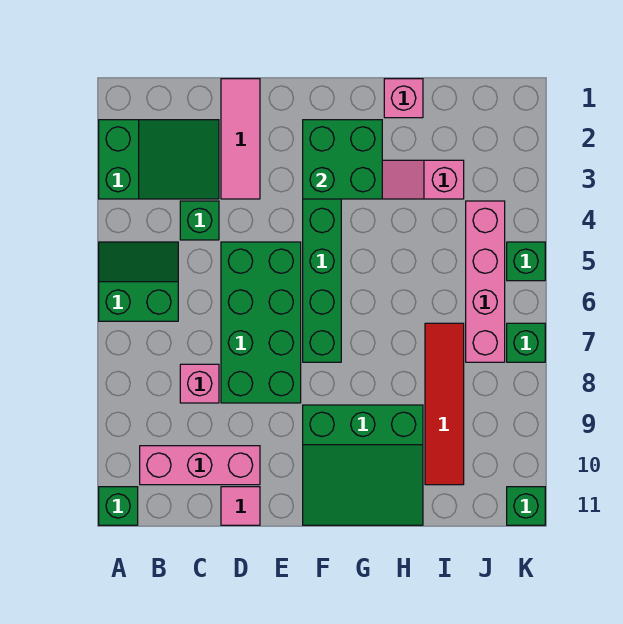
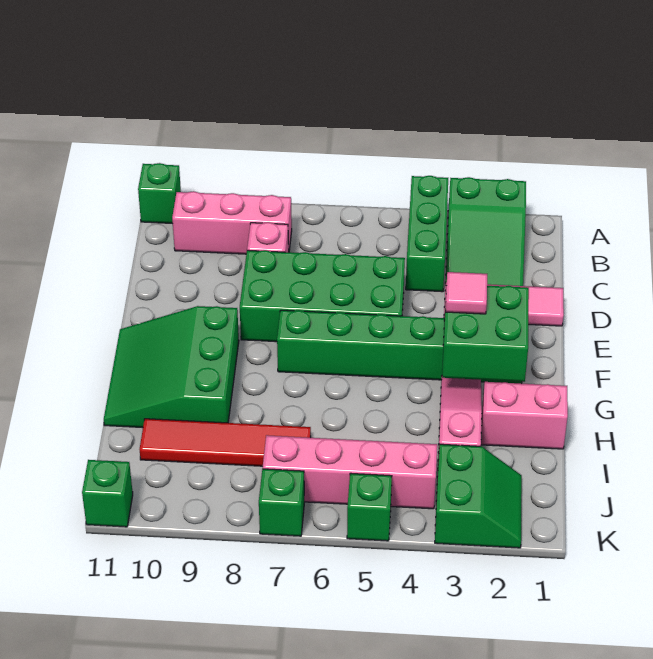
green slope A5:B6 level 1 top 6 -> green slope J2:K3 level 1 top 3
pink brick B10:D10 level 1 -> pink brick B8:B10 level 1
green brick C4 level 1 -> green brick A4:C4 level 1
pink tile D11 level 1 -> pink tile F3 level 3
pink brick H1 level 1 -> pink brick H1:H2 level 1

